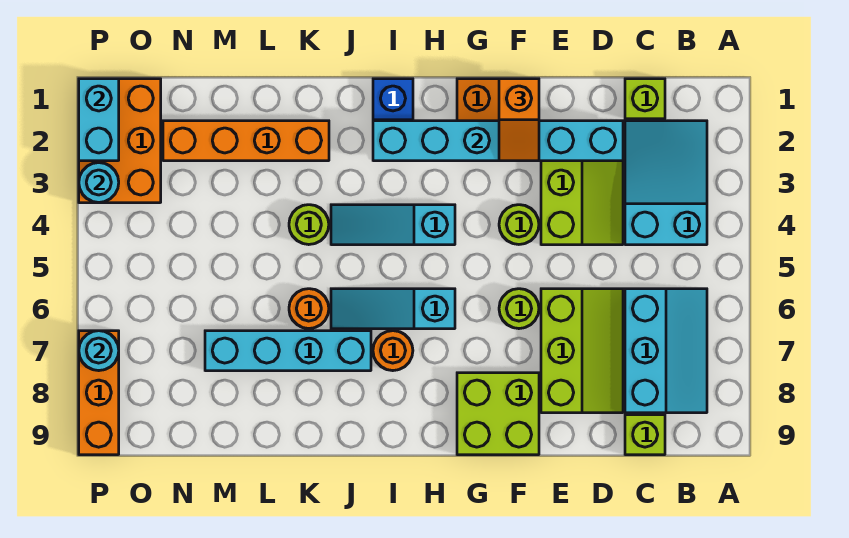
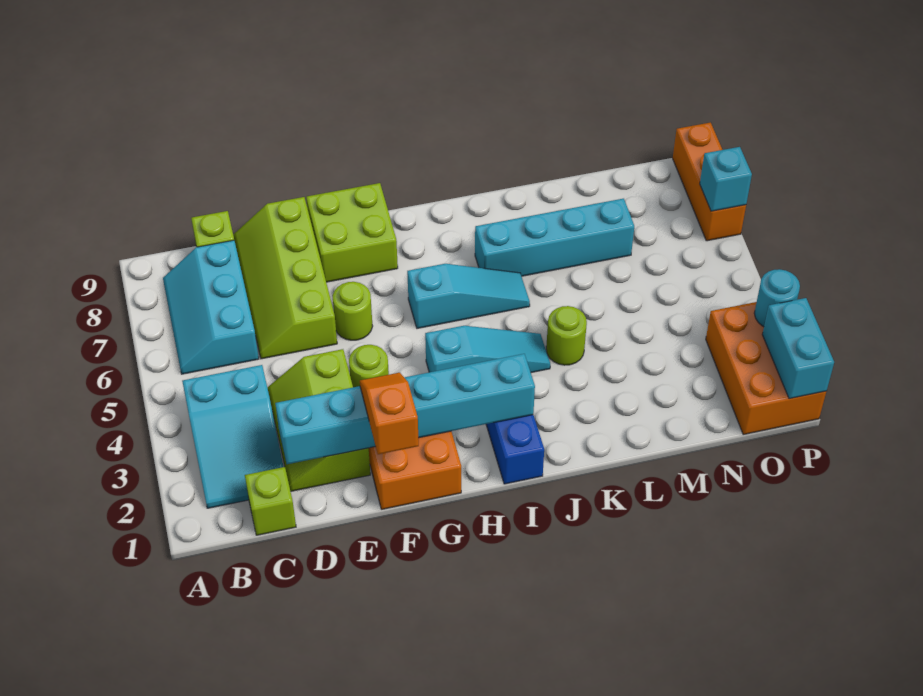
lime slope D6:E8 level 1 top E -> lime slope D6:E9 level 1 top E
orange round brick I7 level 1 -> none
orange brick K2:N2 level 1 -> none
orange round brick K6 level 1 -> none
cyan round brick P7 level 2 -> cyan brick P7 level 2

